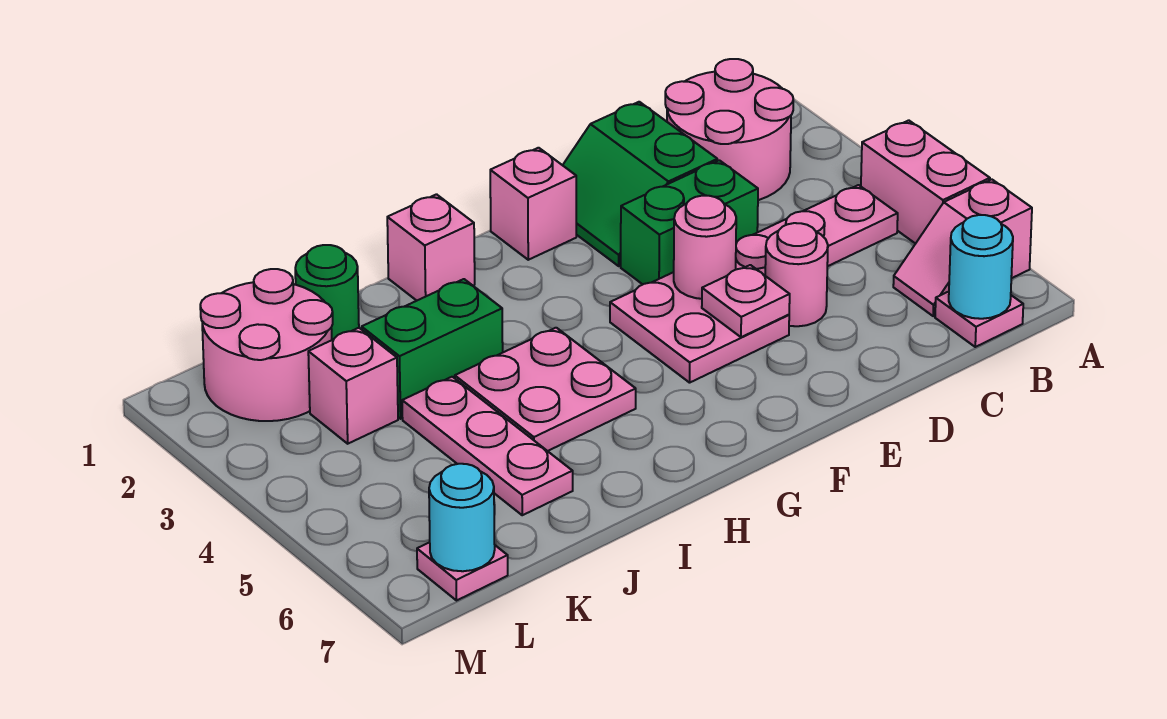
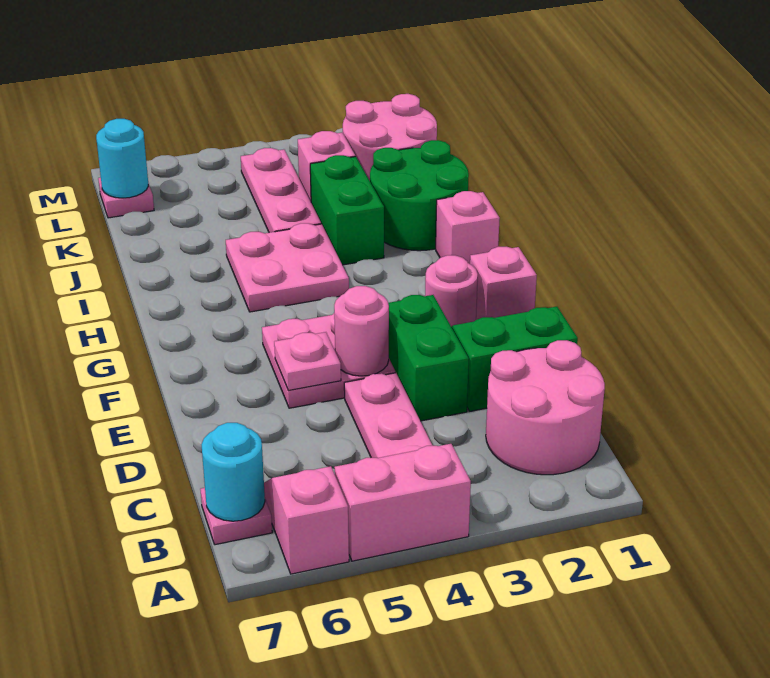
pink round brick D5 level 1 -> pink round brick F2 level 1
green round brick J1 level 1 -> green round brick I1:J2 level 1
pink plate J4:J6 level 1 -> pink plate J4:L4 level 1

